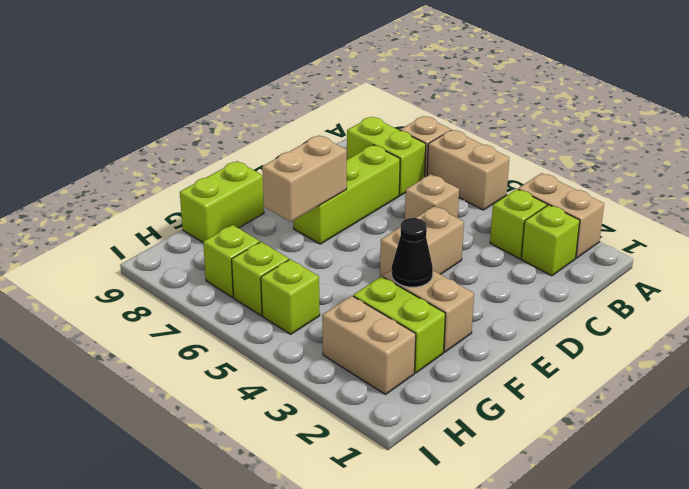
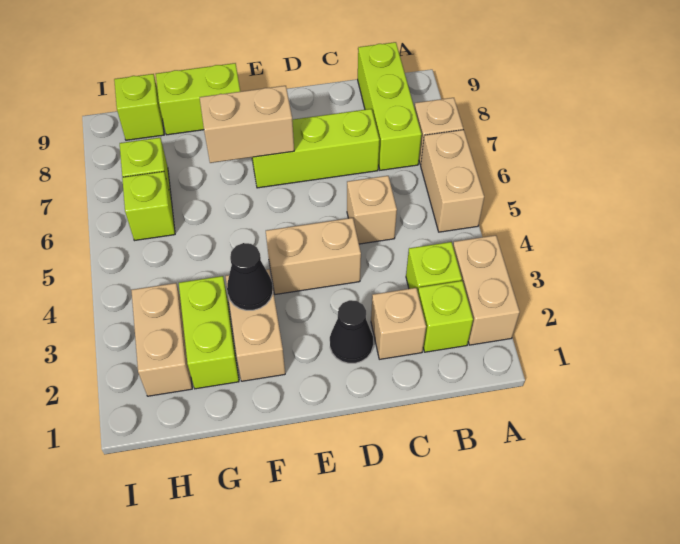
lime brick B7:B8 level 1 -> lime brick B7:B9 level 1
none -> tan brick C2 level 1
none -> black cone D2 level 1
lime brick H5 level 1 -> lime brick H9 level 1

